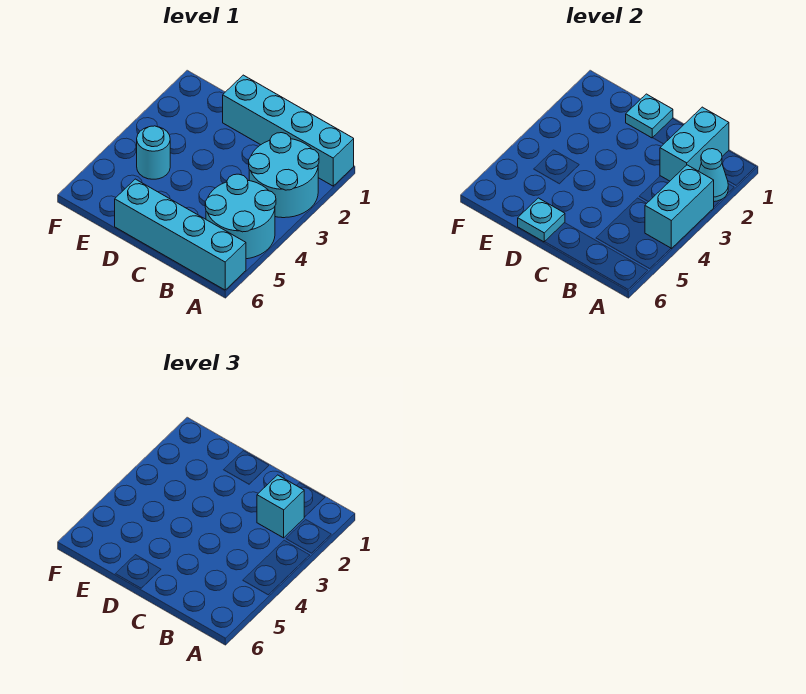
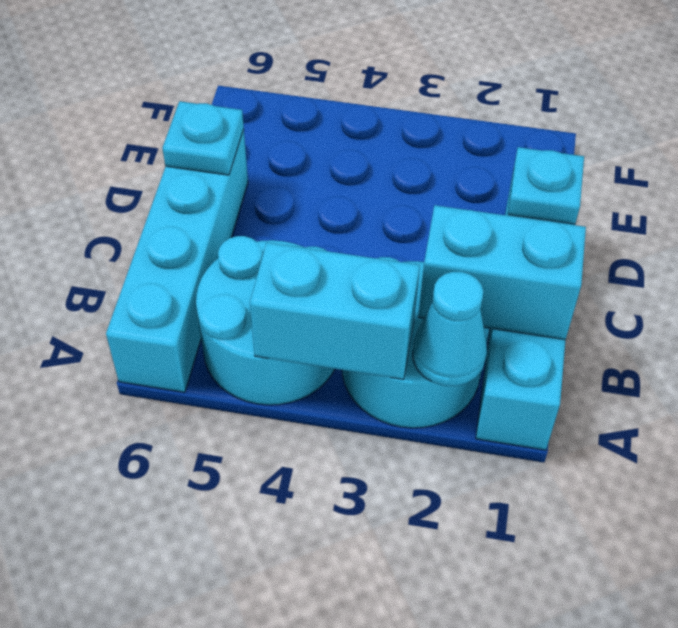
cyan brick B2 level 3 -> none
cyan round brick E4 level 1 -> none

